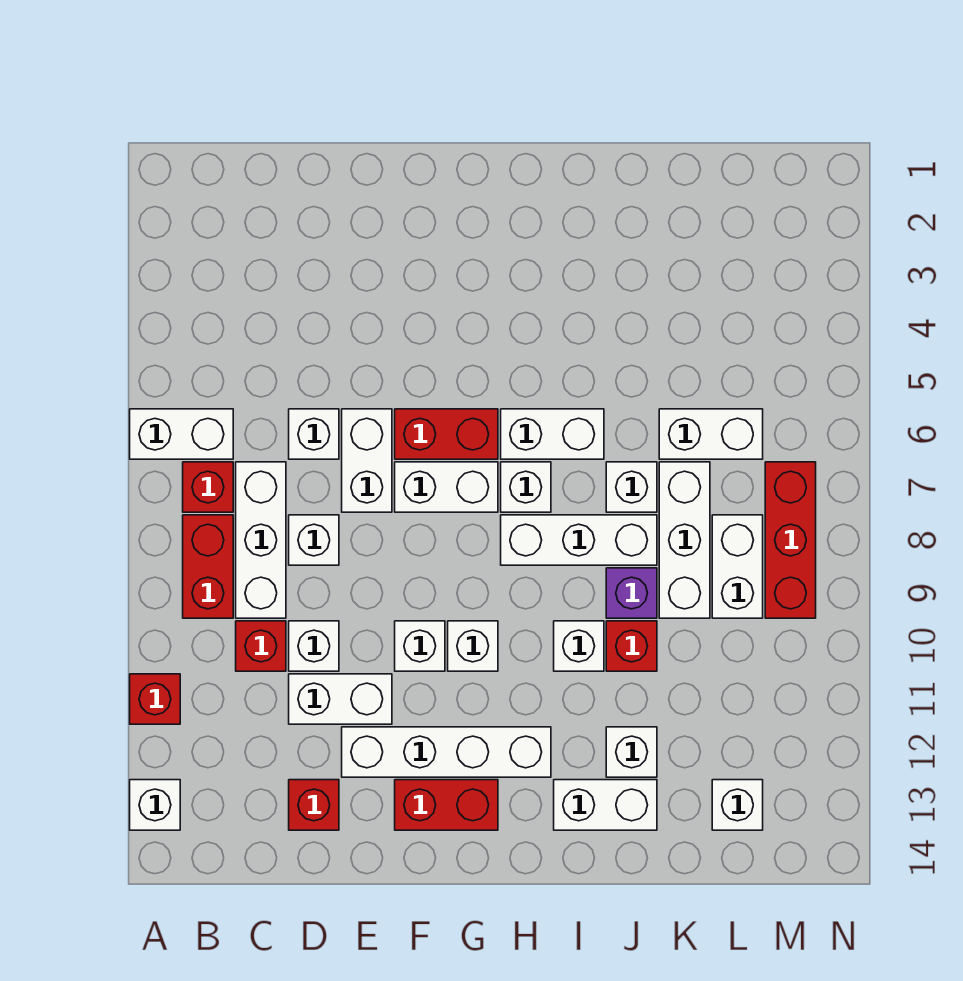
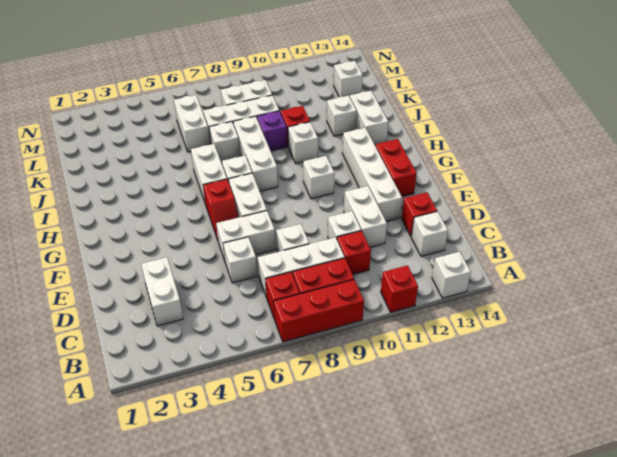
white brick A6:B6 level 1 -> white brick C3:D3 level 1
red brick F6:G6 level 1 -> red slope F6:G6 level 1 top G
white brick F10 level 1 -> white brick C13 level 1
red brick M7:M9 level 1 -> red brick A7:A9 level 1

